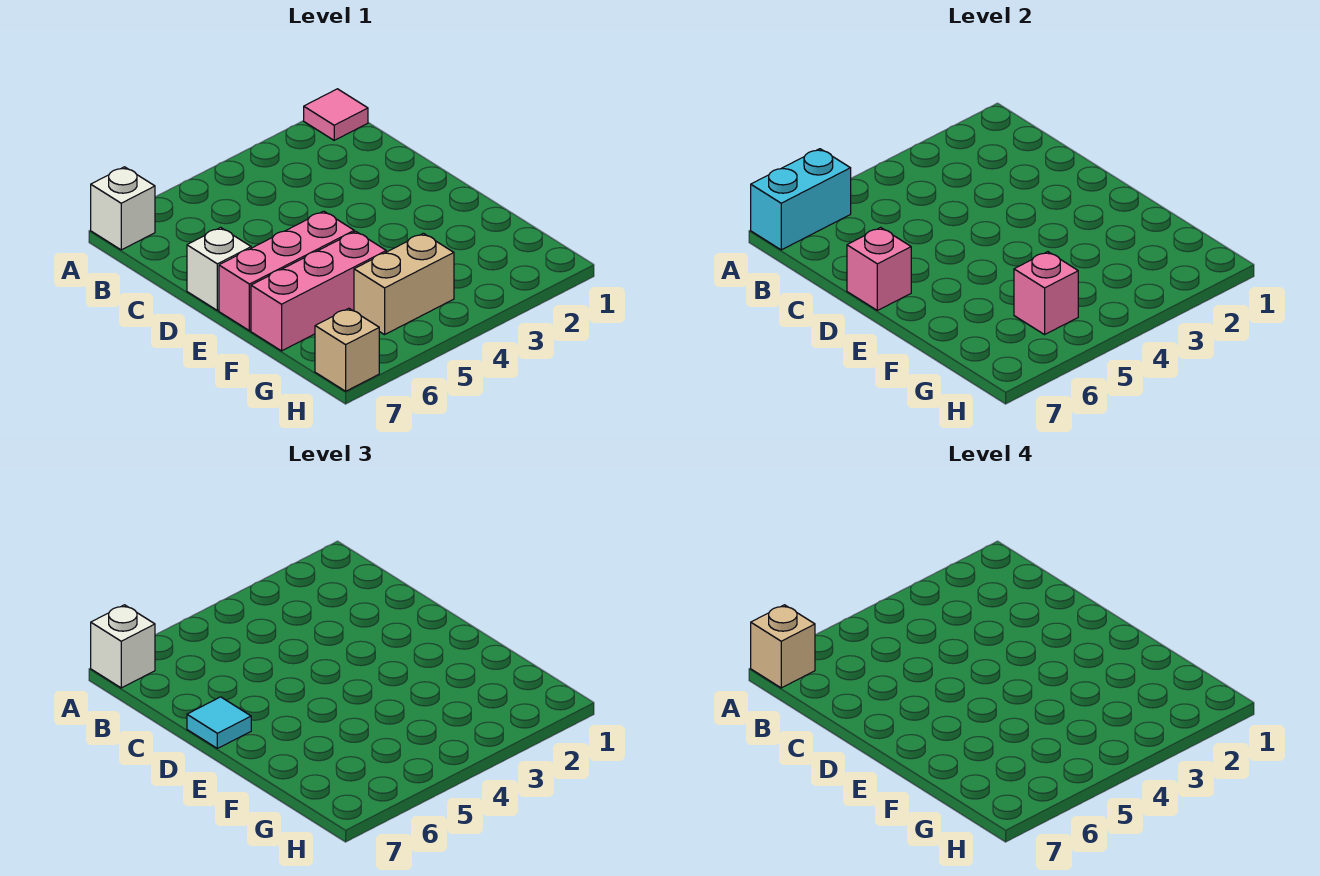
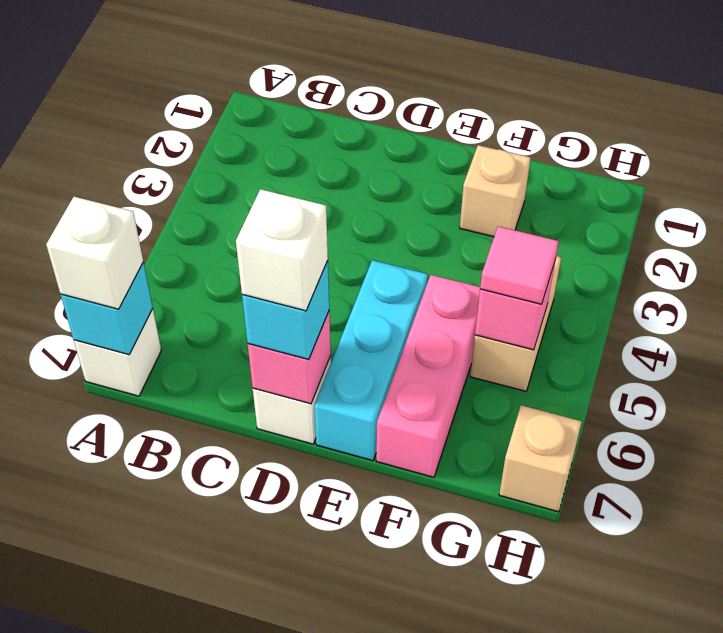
pink tile A1 level 1 -> pink tile G5 level 3
cyan brick A6:A7 level 2 -> cyan brick A7 level 2
tan brick A7 level 4 -> tan brick F2 level 1
cyan tile D7 level 3 -> cyan brick D7 level 3
none -> white brick D7 level 4
pink brick E5:E7 level 1 -> cyan brick E5:E7 level 1

